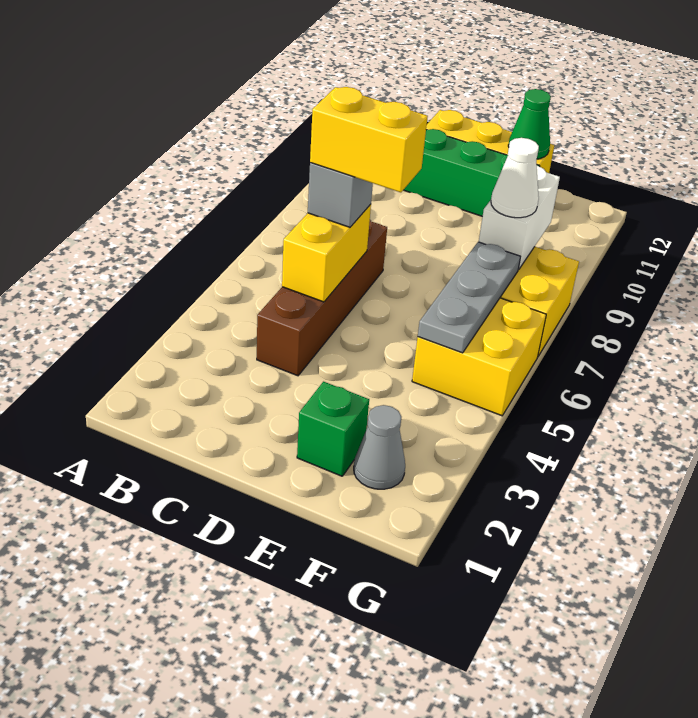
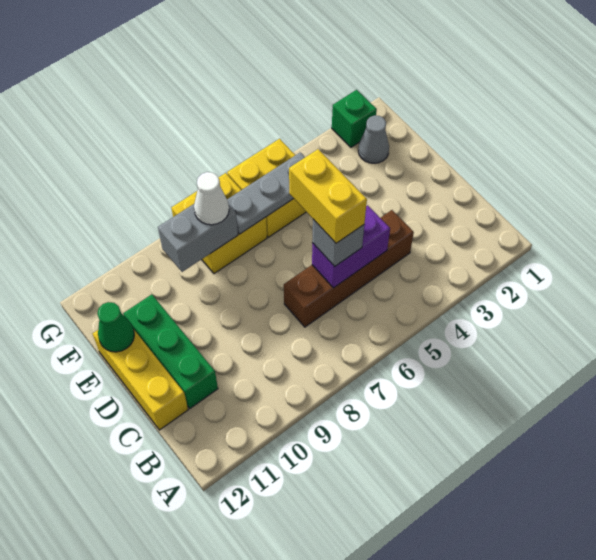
yellow brick C5:C6 level 2 -> purple brick C5:C6 level 2
green brick E2 level 1 -> green brick G2 level 1
white brick F8:F9 level 2 -> grey brick F8:F9 level 2

